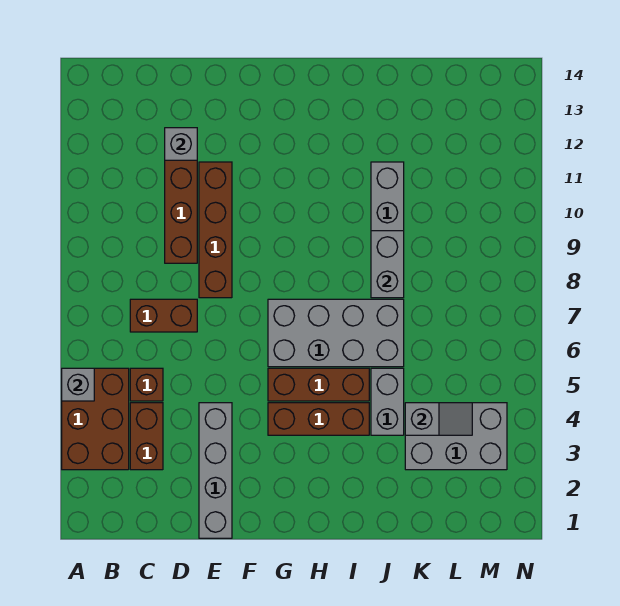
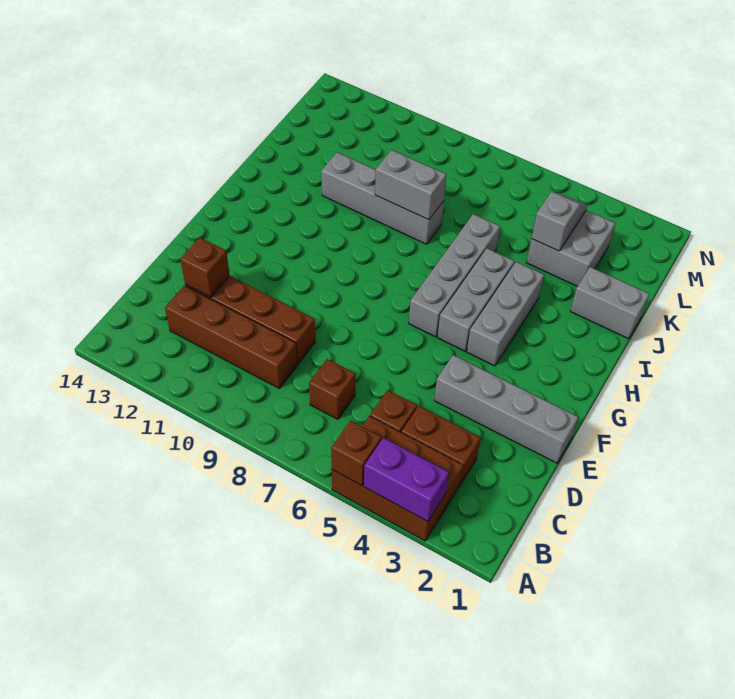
none -> purple brick A3:A4 level 2
grey brick A5 level 2 -> brown brick A5 level 2
brown brick C7:D7 level 1 -> brown brick C7 level 1
grey brick D12 level 2 -> brown brick D12 level 2
brown brick E8:E11 level 1 -> brown brick C9:C12 level 1
brown brick G4:I4 level 1 -> grey brick G4:I4 level 1
brown brick G5:I5 level 1 -> grey brick G5:I5 level 1
grey brick G6:J7 level 1 -> grey brick G6:J6 level 1
grey brick J4:J5 level 1 -> grey brick J1:J2 level 1
grey brick K3:M4 level 1 -> grey brick K3:L4 level 1

